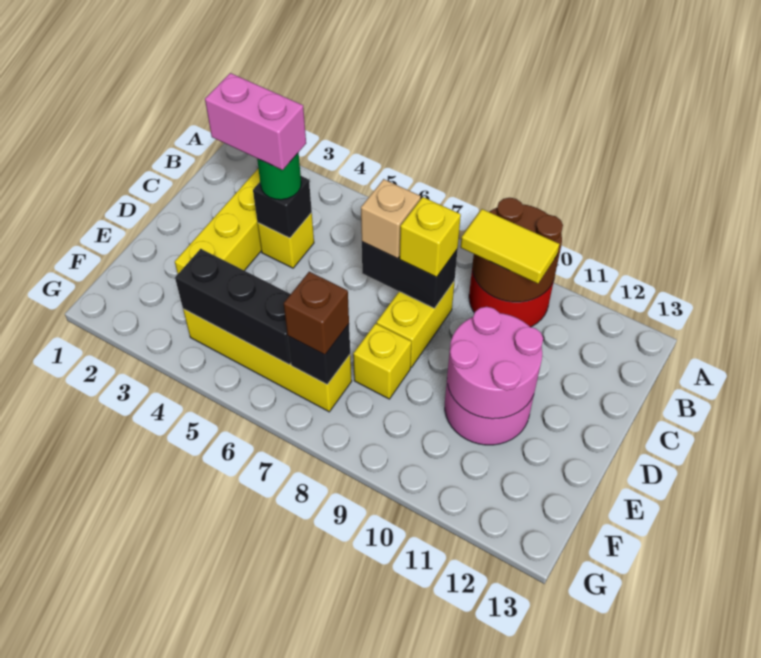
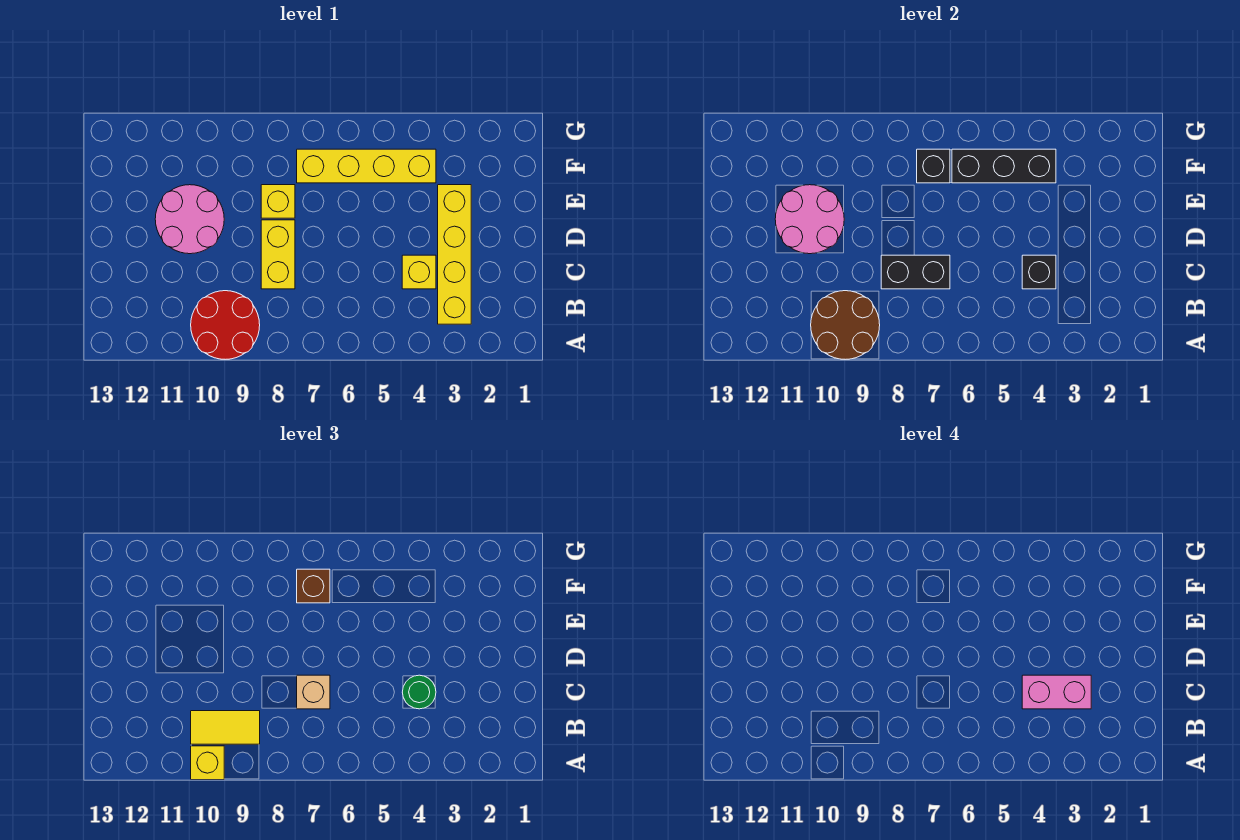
yellow brick C8 level 3 -> yellow brick A10 level 3

